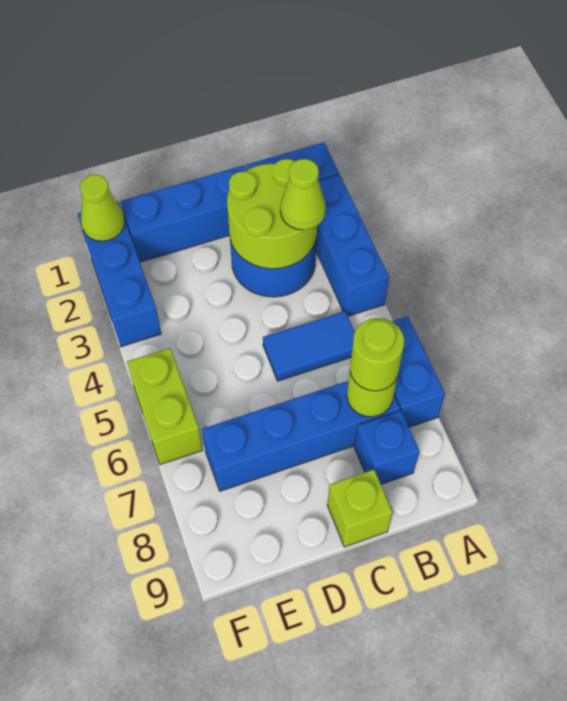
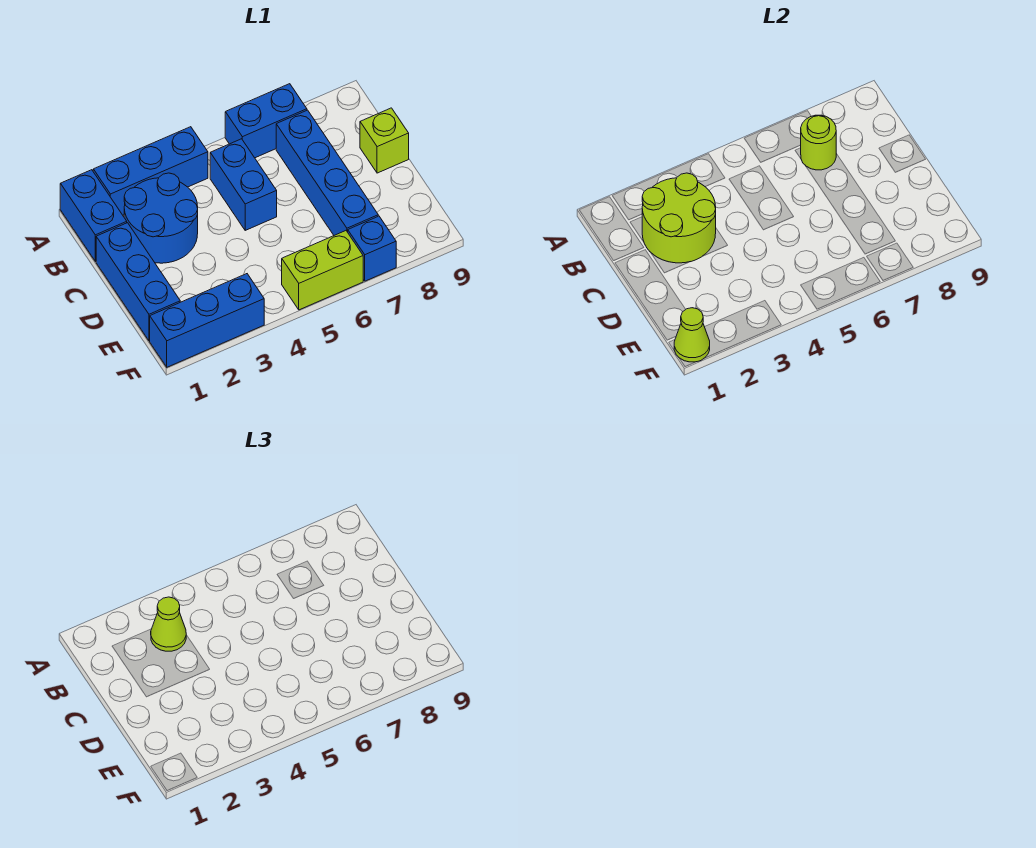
blue tile B5:C5 level 1 -> blue brick B5:C5 level 1
lime round brick B7 level 3 -> none
blue brick B8 level 1 -> blue brick F7 level 1

